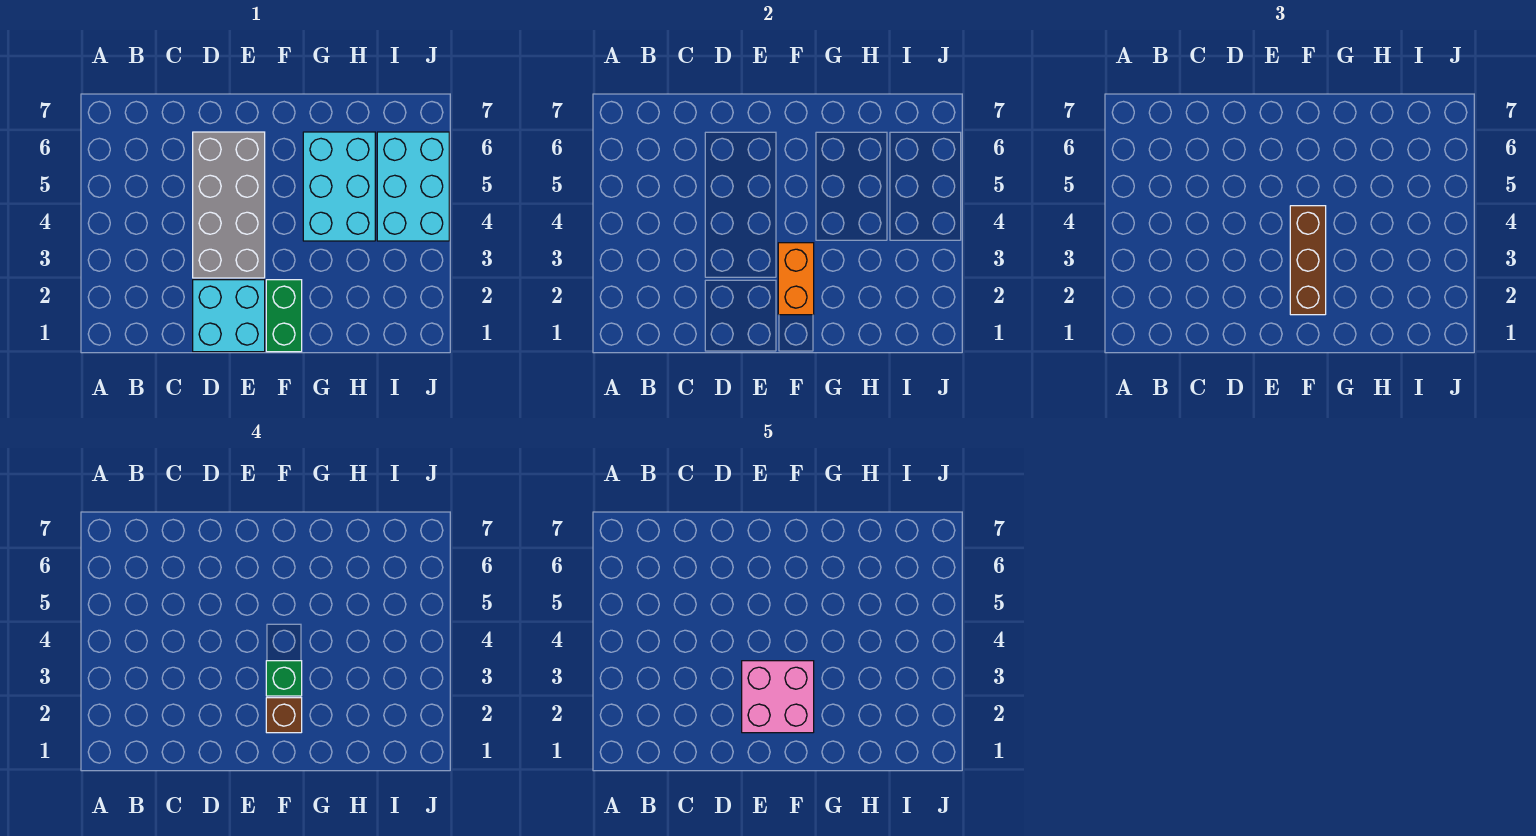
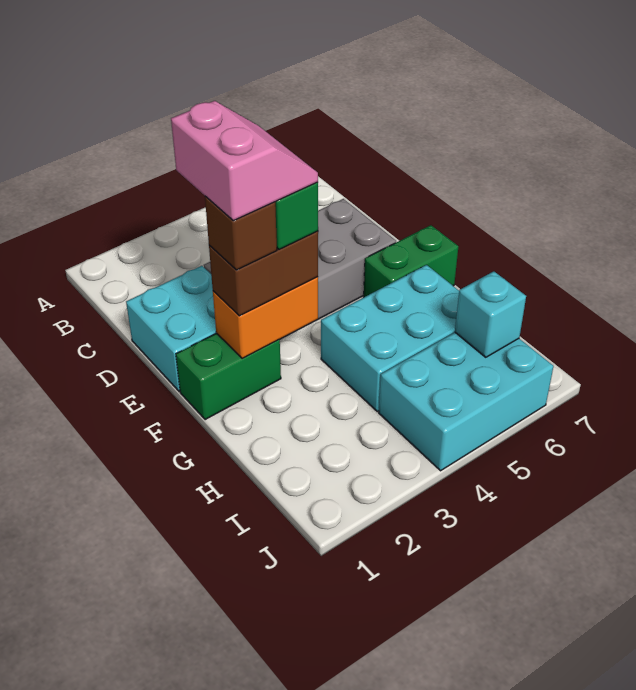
pink brick E2:F3 level 5 -> pink slope E2:F3 level 5 top 2
brown brick F2:F4 level 3 -> brown brick F2:F3 level 3
none -> green brick F6:F7 level 1
none -> cyan brick I6 level 2

